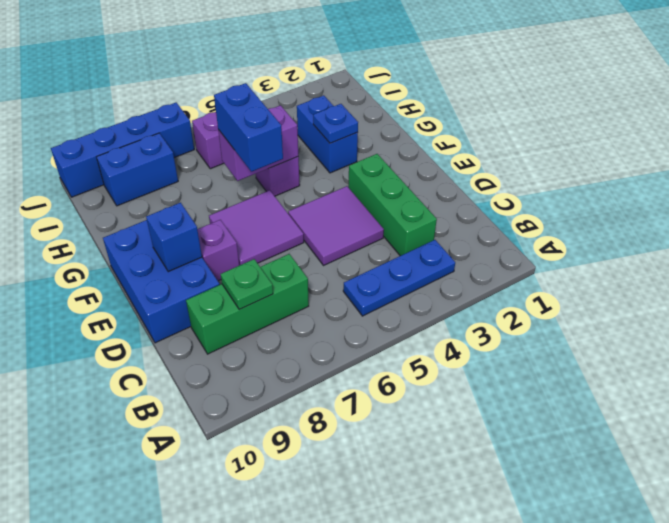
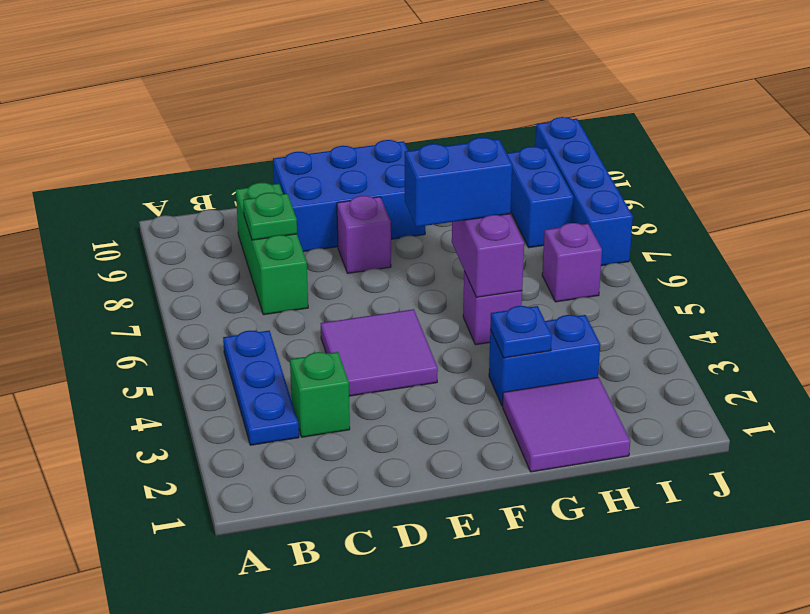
green brick C3:E3 level 1 -> green brick C3 level 1
purple tile E6:F7 level 1 -> purple tile G1:H2 level 1
blue brick E9 level 2 -> none

